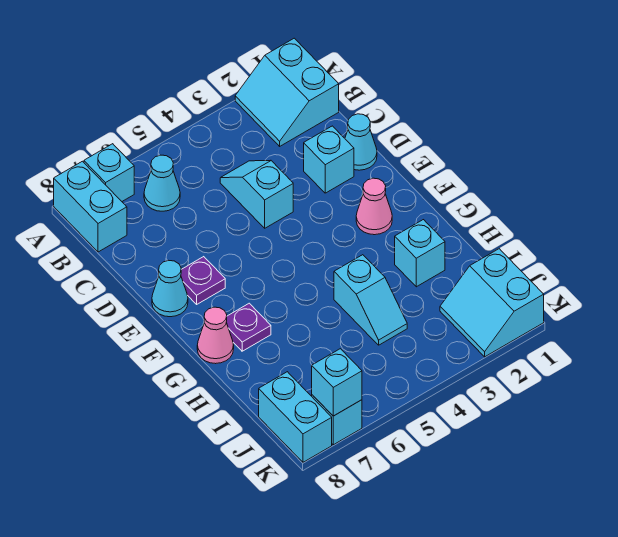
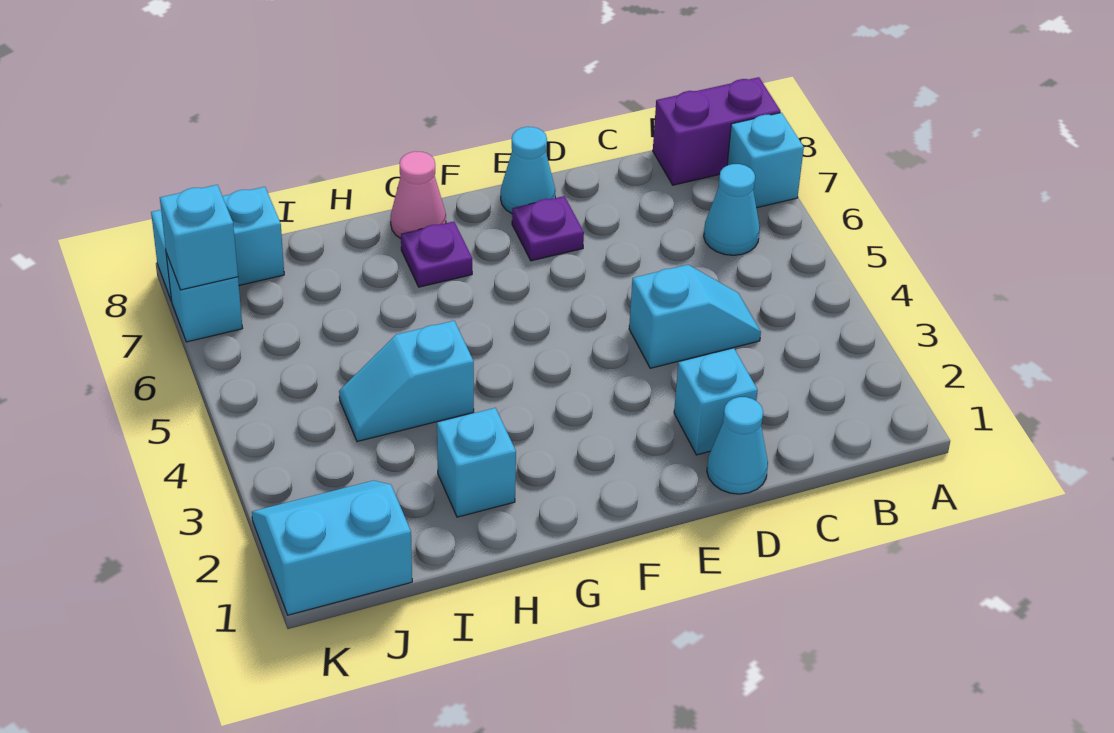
cyan slope A1:B2 level 1 top 1 -> none
cyan brick A8:B8 level 1 -> purple brick A8:B8 level 1
pink cone F2 level 1 -> none

